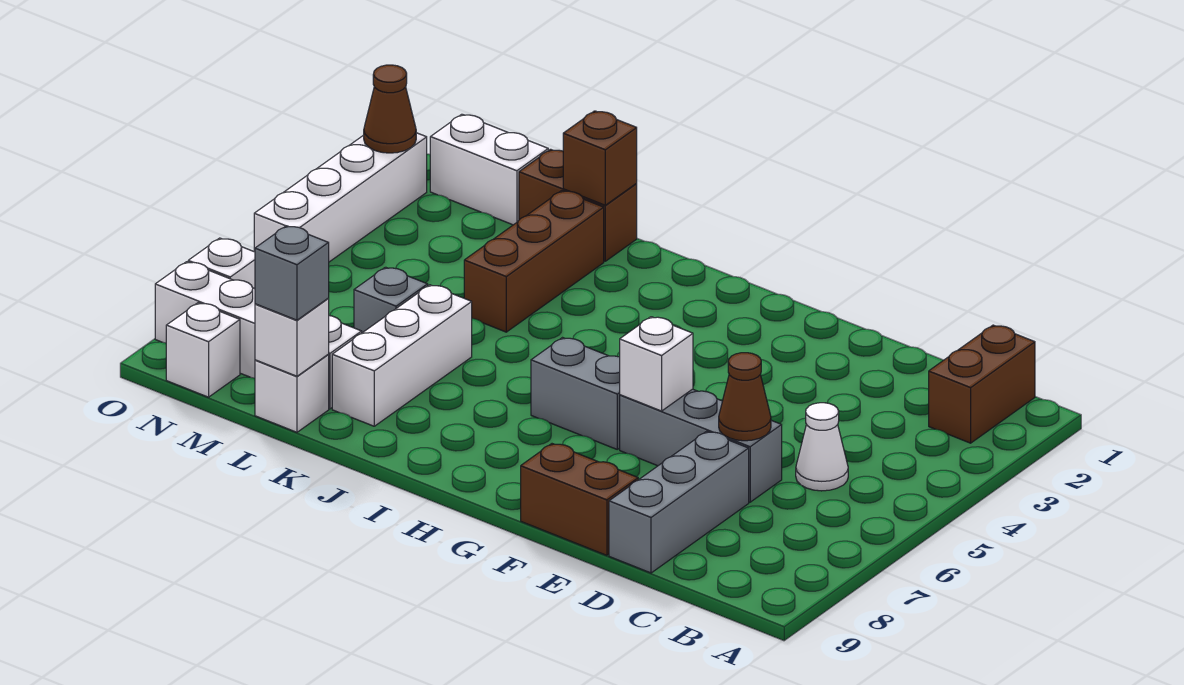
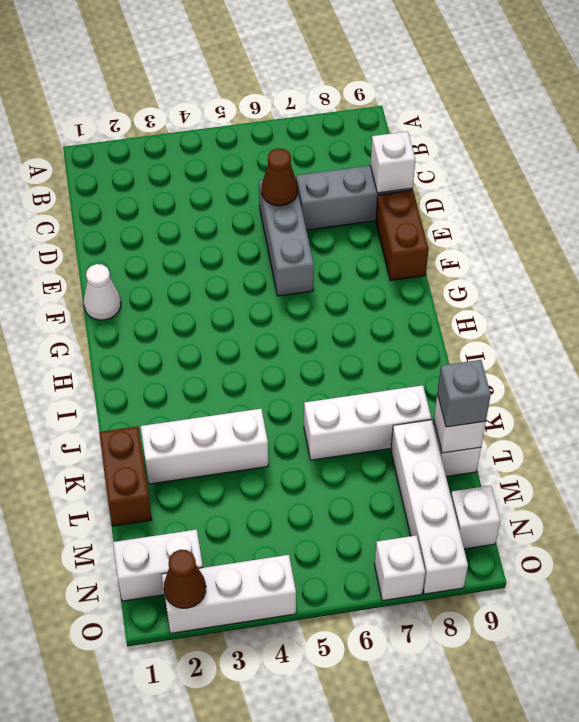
brown brick B1:B2 level 1 -> none
white cone C5 level 1 -> white cone F1 level 1
white brick F6 level 2 -> white brick D9 level 2
grey brick G6:H6 level 1 -> none
brown brick K1 level 2 -> none
brown brick K2:K4 level 1 -> white brick K2:K4 level 1
grey brick L6 level 1 -> none
white brick M1:N1 level 1 -> white brick N1:N2 level 1
white brick O2:O5 level 1 -> white brick O2:O4 level 1

